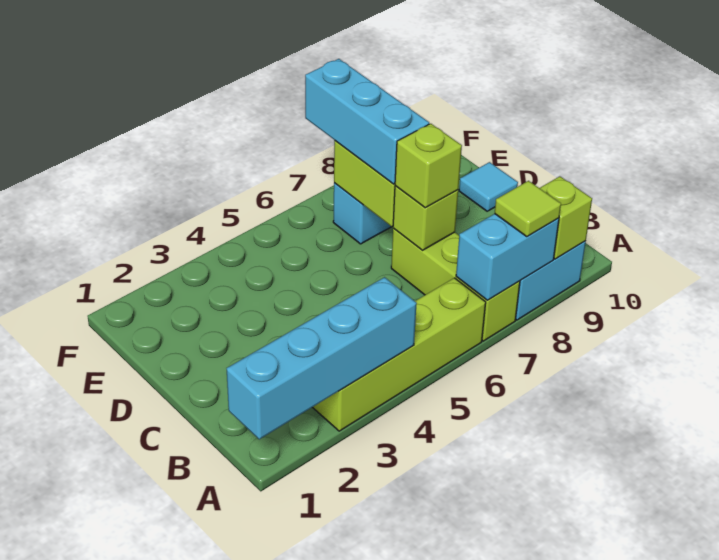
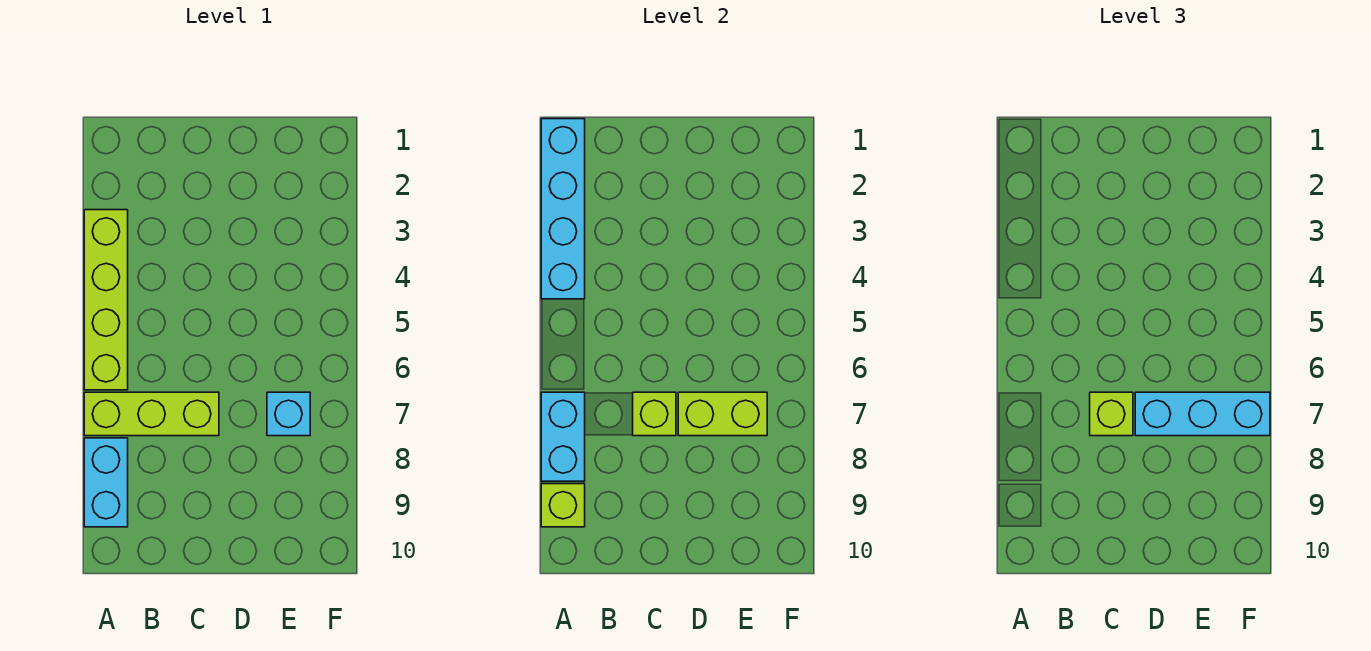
lime tile A8 level 3 -> none
cyan tile D10 level 1 -> none

